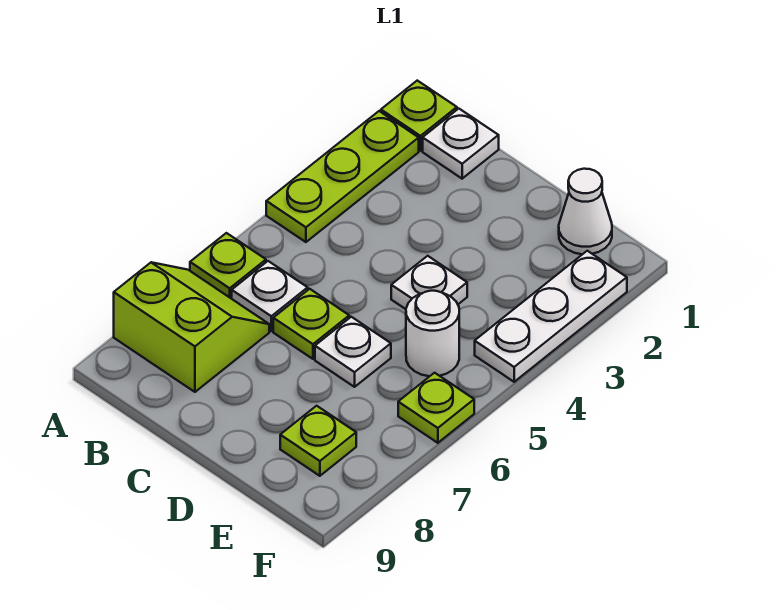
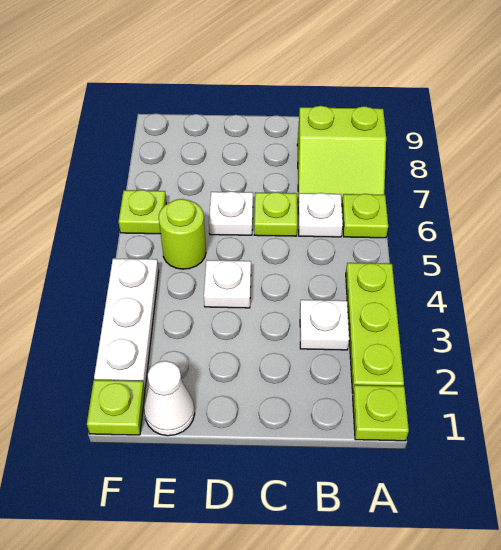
white plate B1 level 1 -> white plate B3 level 1
white round brick E5 level 1 -> lime round brick E5 level 1
lime plate E8 level 1 -> lime plate F1 level 1

